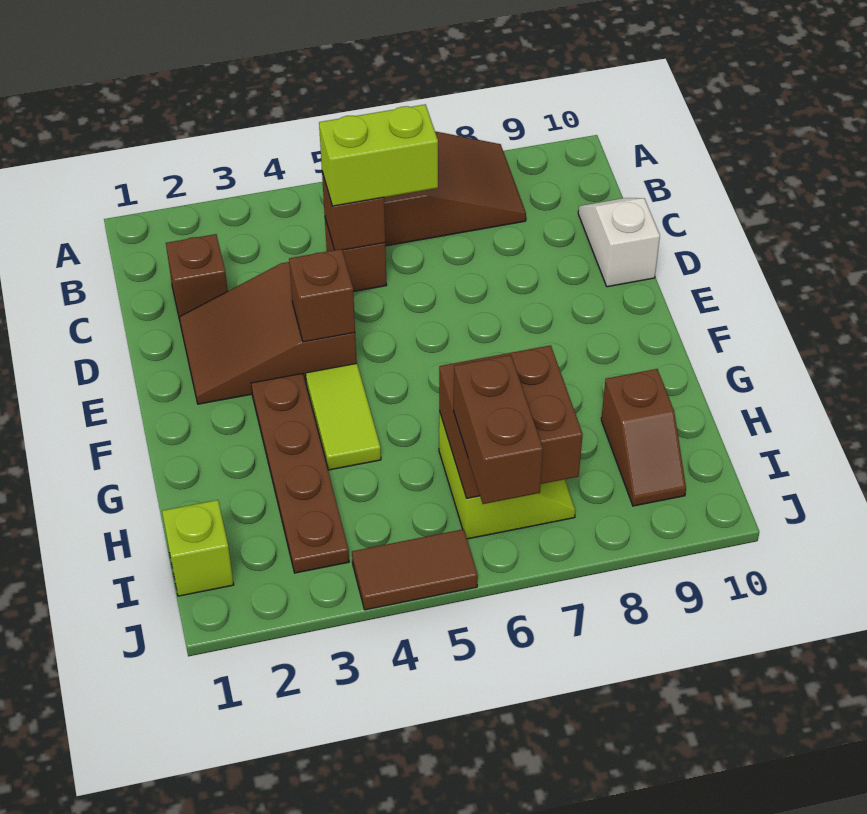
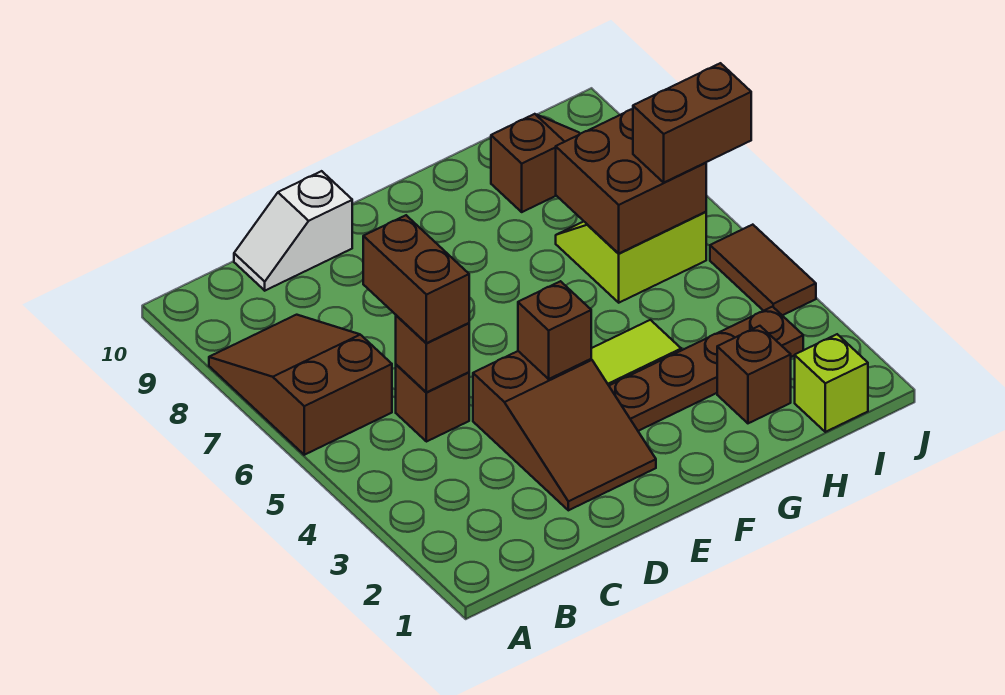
brown brick C2 level 1 -> brown brick H2 level 1
lime brick C5:C6 level 3 -> brown brick C5:C6 level 3

